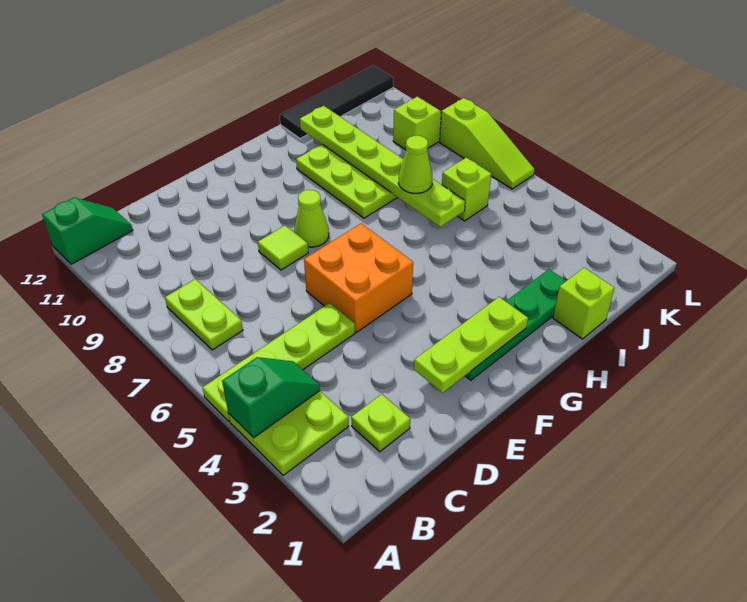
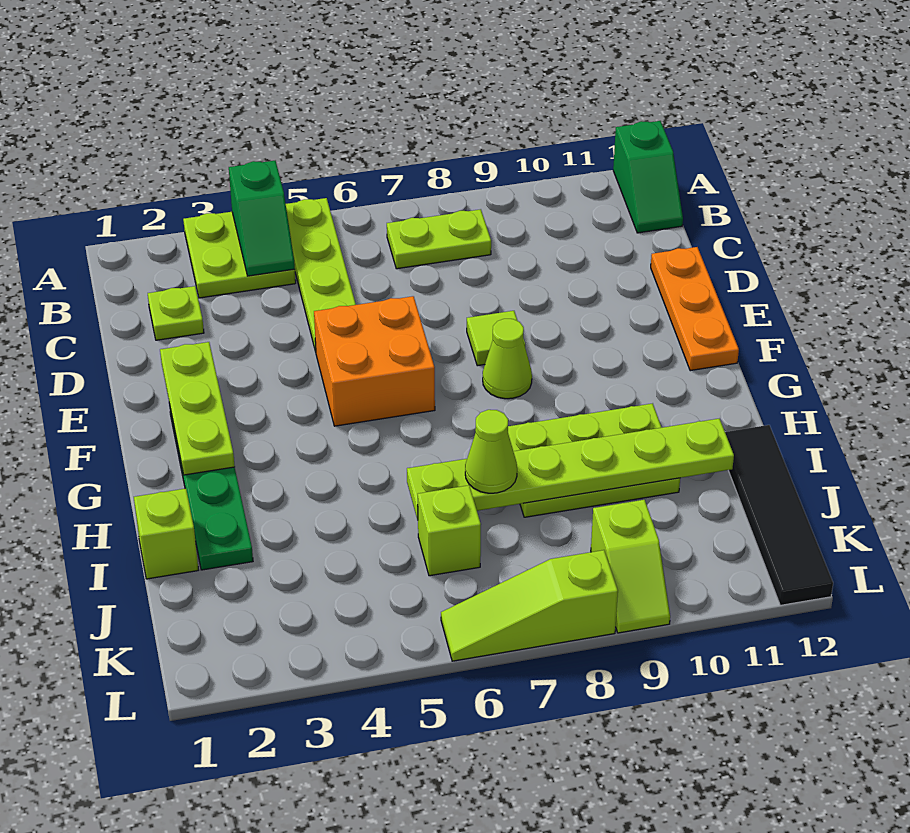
none -> orange plate D12:F12 level 1

